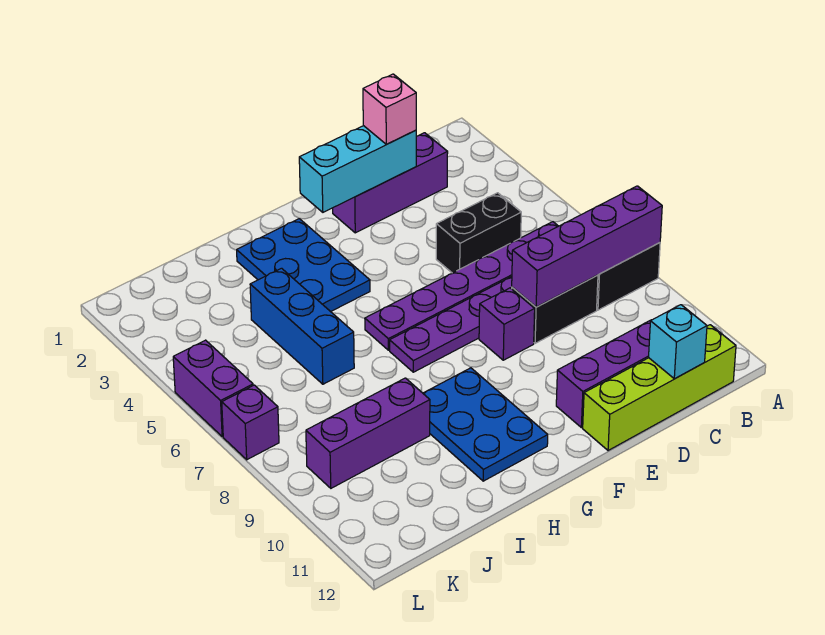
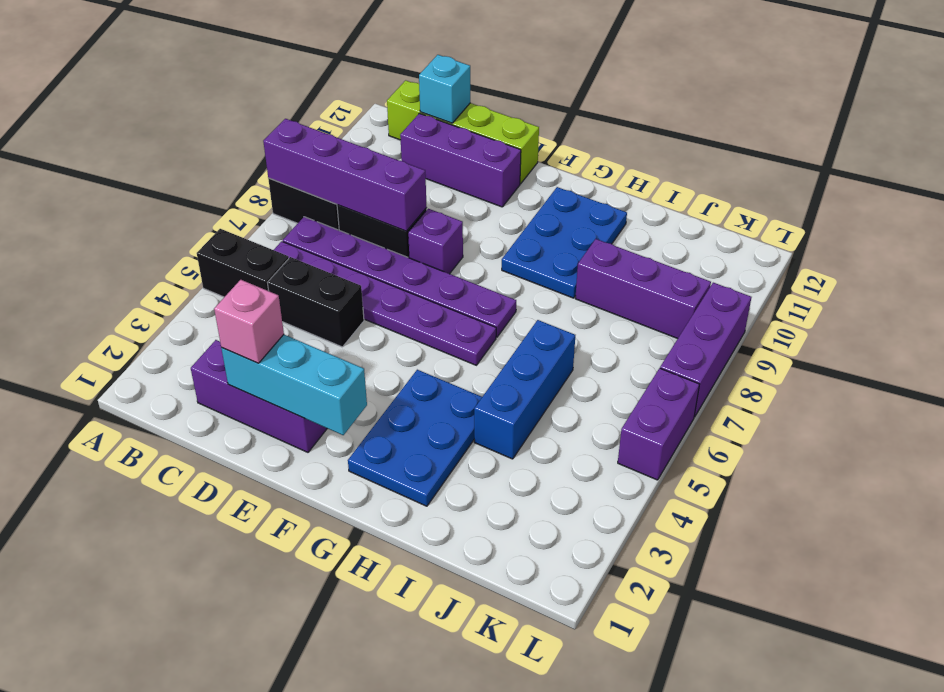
none -> black brick A5:B5 level 1
purple brick L7 level 1 -> purple brick L7:L9 level 1

